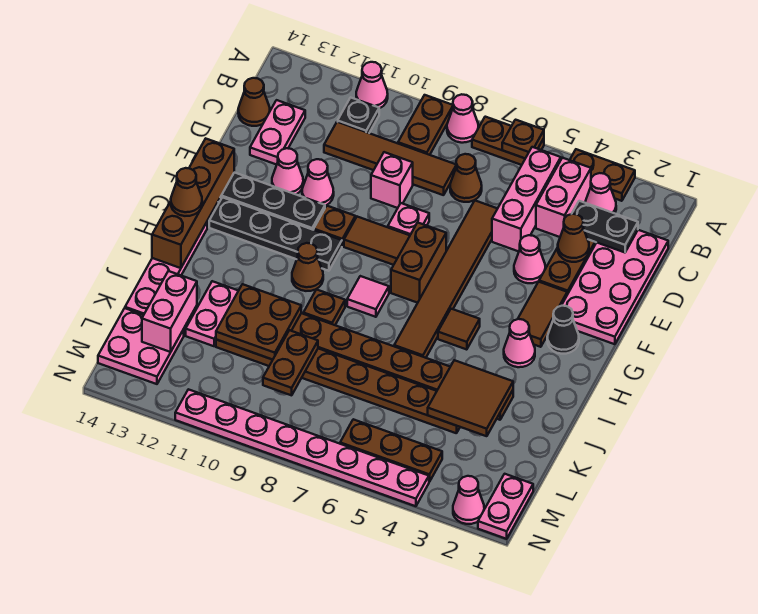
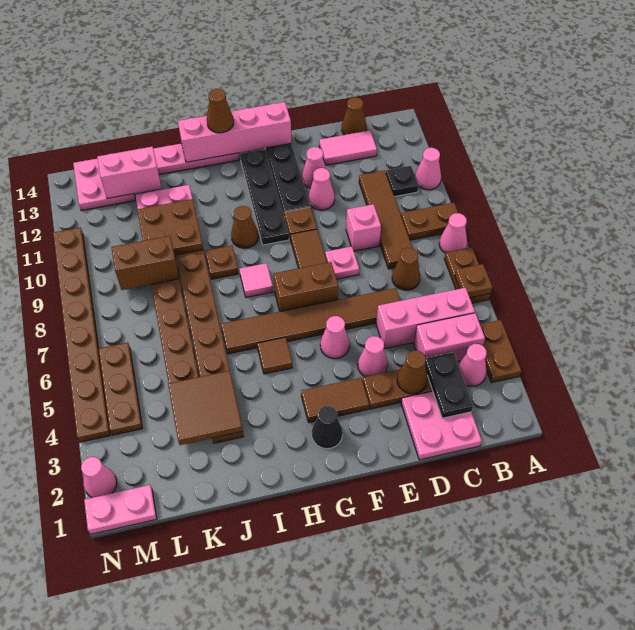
pink plate C1:F2 level 1 -> pink plate C1:D2 level 1
pink plate C13:D13 level 1 -> pink tile C13:D13 level 1
brown brick F14:I14 level 2 -> pink brick F14:I14 level 2
pink cone H3 level 1 -> pink cone F5 level 1
brown plate K9:L9 level 2 -> brown brick K9:L9 level 2
pink plate N4:N11 level 1 -> brown plate N4:N11 level 1

